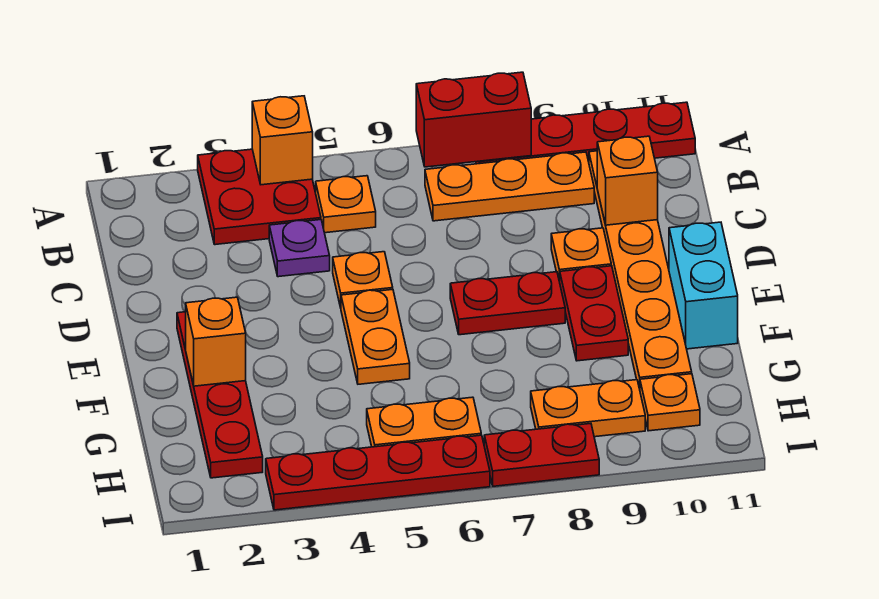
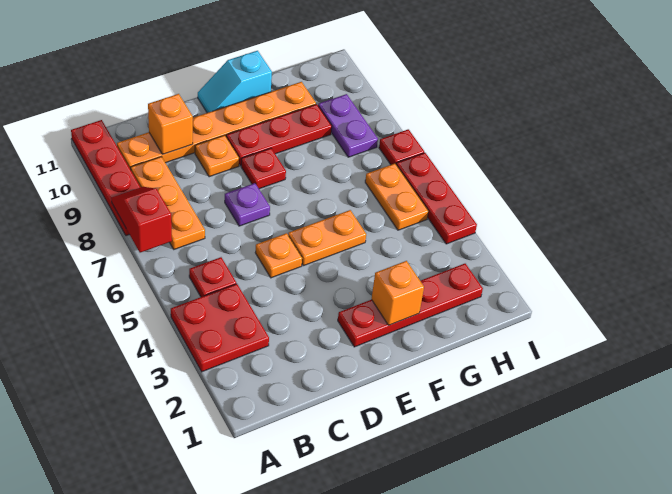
orange brick A4 level 2 -> none
red brick A7:A8 level 2 -> red slope A7:A8 level 2 top 7
orange plate B5 level 1 -> red plate B5 level 1
purple plate C4 level 1 -> purple plate D7 level 1
red plate E7:E8 level 1 -> red plate E8 level 1
red plate E9:F9 level 1 -> red plate E9:G9 level 1
cyan brick E11:F11 level 1 -> cyan slope E11:F11 level 1 top F
orange plate H8:H9 level 1 -> purple plate H8:H9 level 1
orange plate H10 level 1 -> none
red plate I3:I6 level 1 -> red plate I4:I6 level 1
red plate I7:I8 level 1 -> red plate I7 level 1

